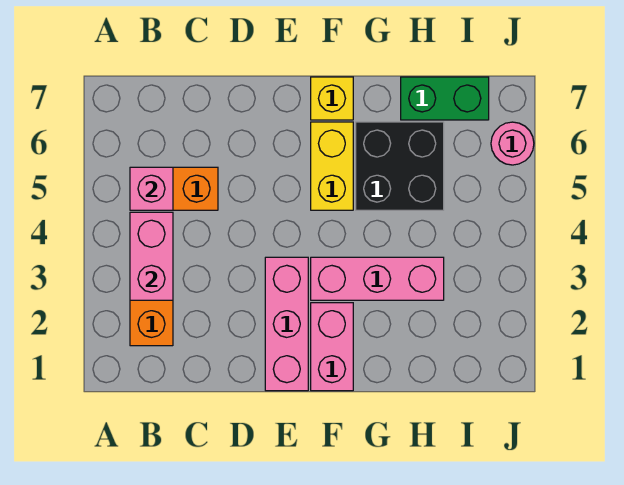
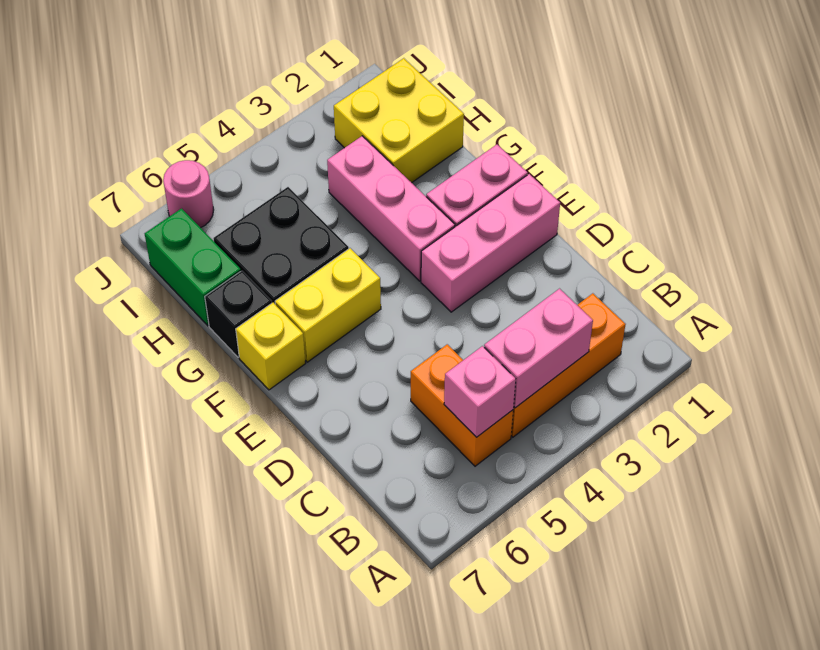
none -> black brick G7 level 1
none -> yellow brick H1:I2 level 1

